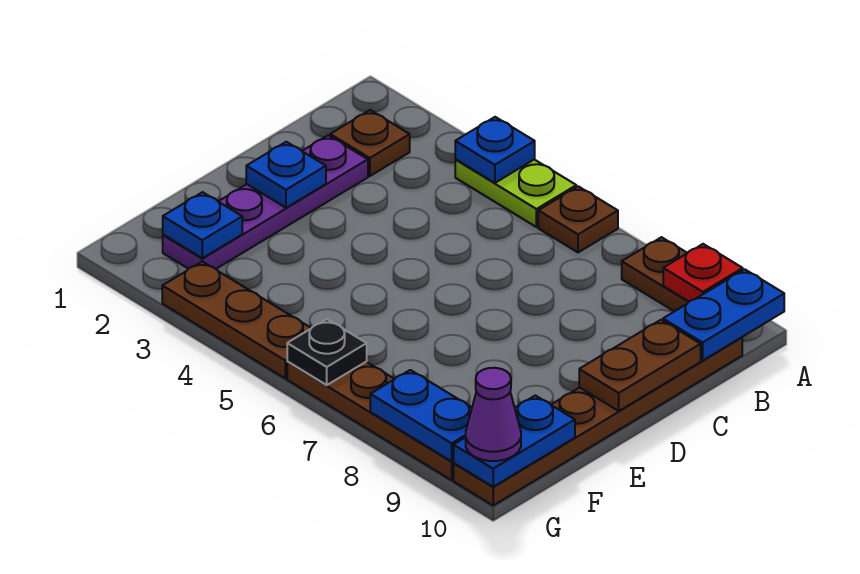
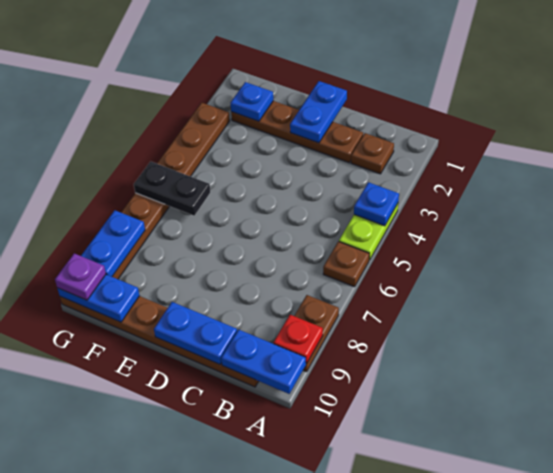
purple plate C2:F2 level 1 -> brown plate C2:F2 level 1
brown plate C10:D10 level 2 -> blue plate C10:D10 level 2
blue plate D2 level 2 -> blue plate D1:D2 level 2
black plate G6 level 2 -> black plate F6:G6 level 2
purple cone G10 level 3 -> purple plate G10 level 3

